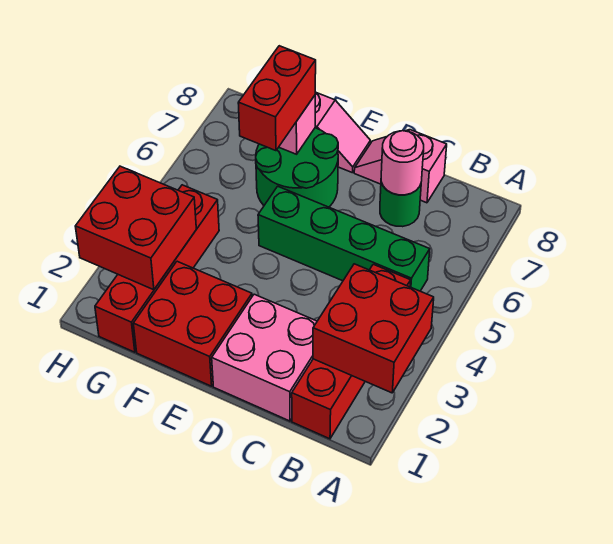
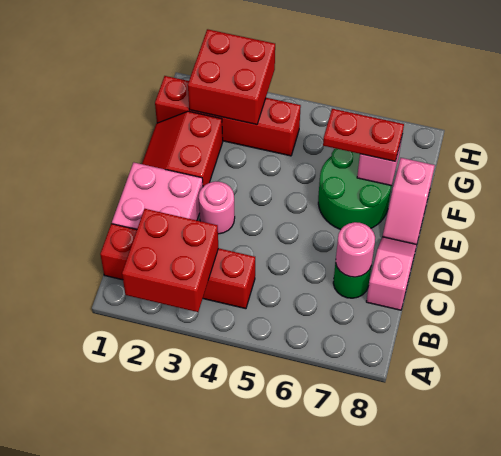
green brick B5:E5 level 1 -> none
none -> pink round brick D3 level 1
red brick E1:F2 level 1 -> red slope E1:F2 level 1 top 2
red brick F6:F7 level 3 -> red plate F6:F7 level 3

